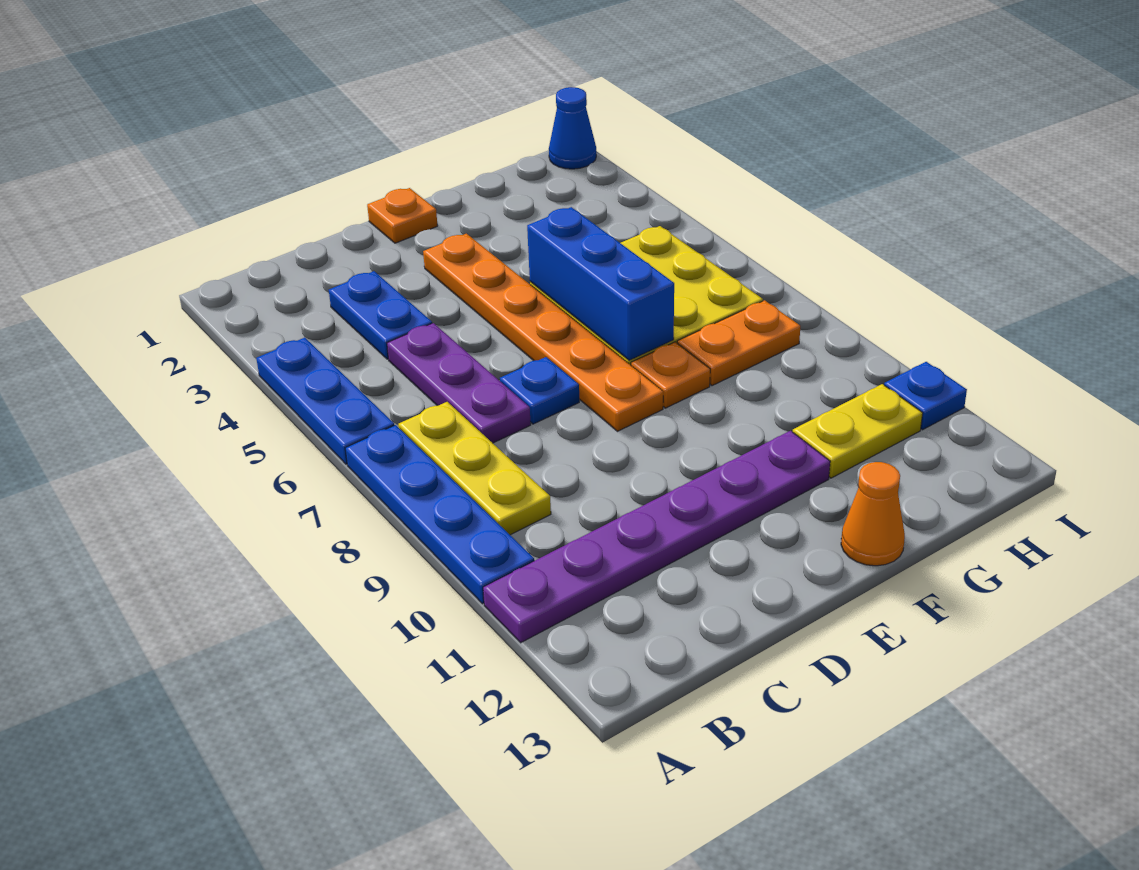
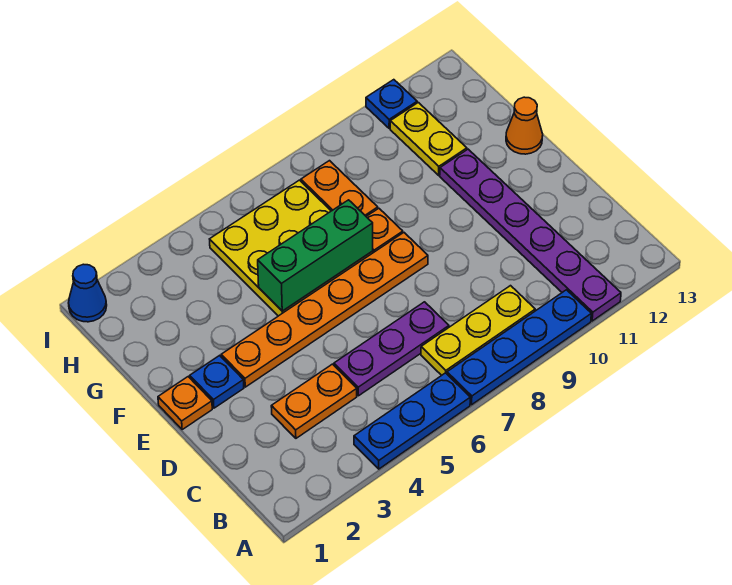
blue plate C3:C4 level 1 -> orange plate C3:C4 level 1
blue plate D7 level 1 -> blue plate E2 level 1
blue brick F5:F7 level 2 -> green brick F5:F7 level 2

